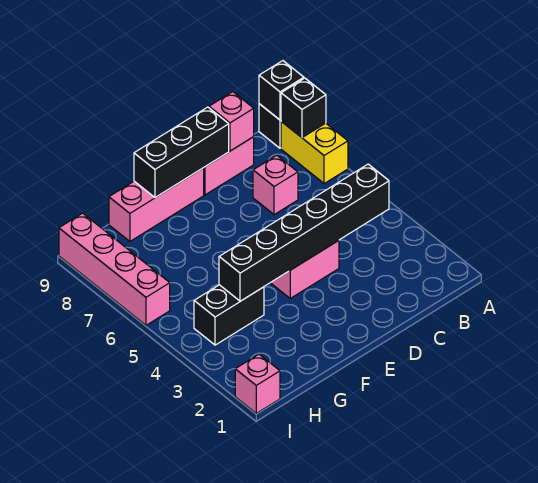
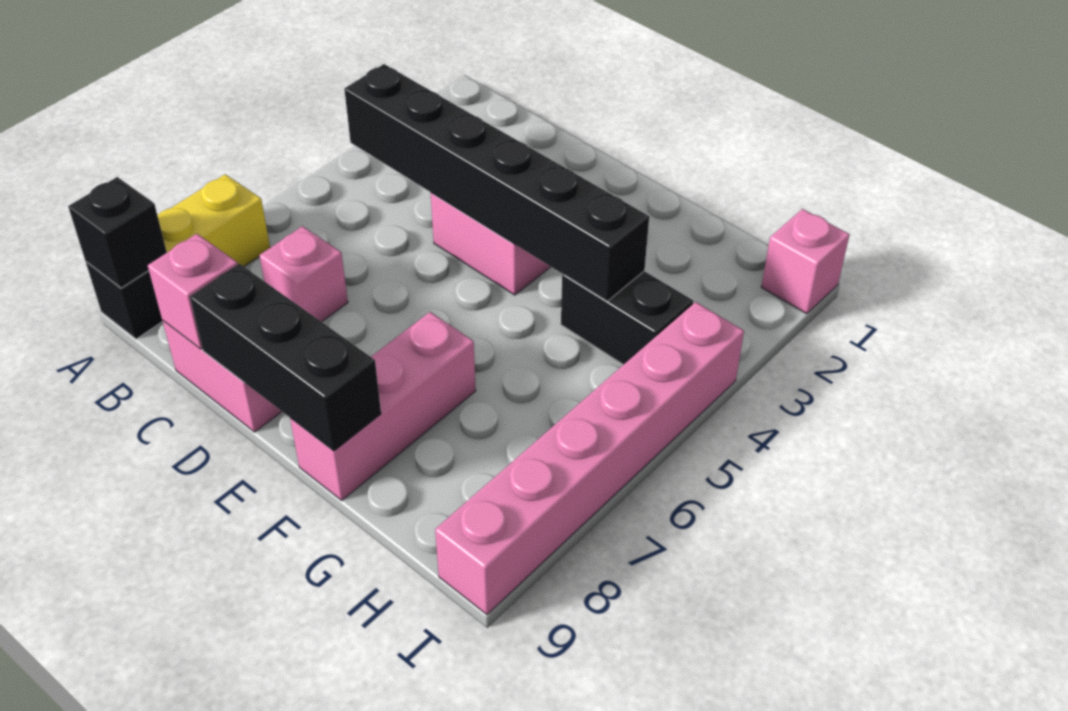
black brick A8 level 2 -> none
pink brick E9:G9 level 1 -> pink brick F7:F9 level 1
pink brick I6:I9 level 1 -> pink brick I4:I9 level 1

